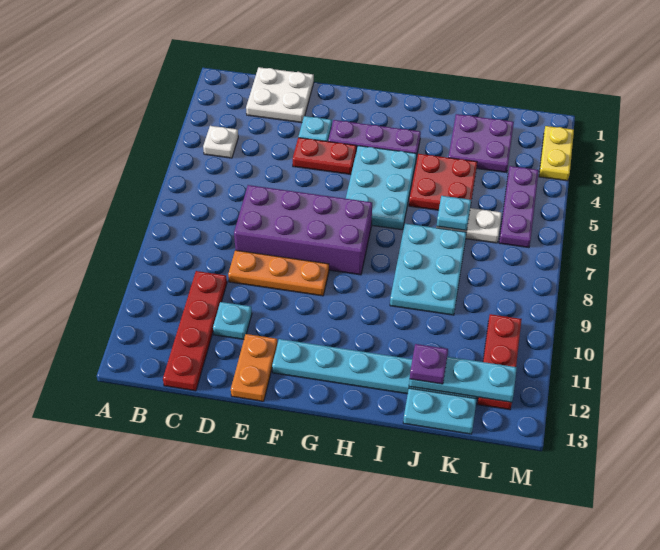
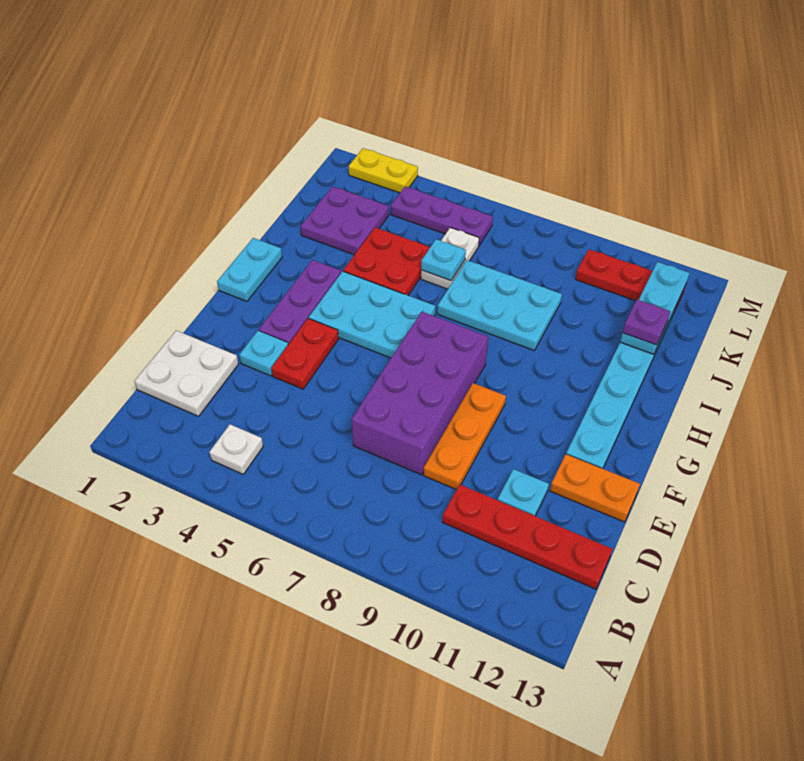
cyan plate J13:K13 level 1 -> cyan plate G1:H1 level 1

